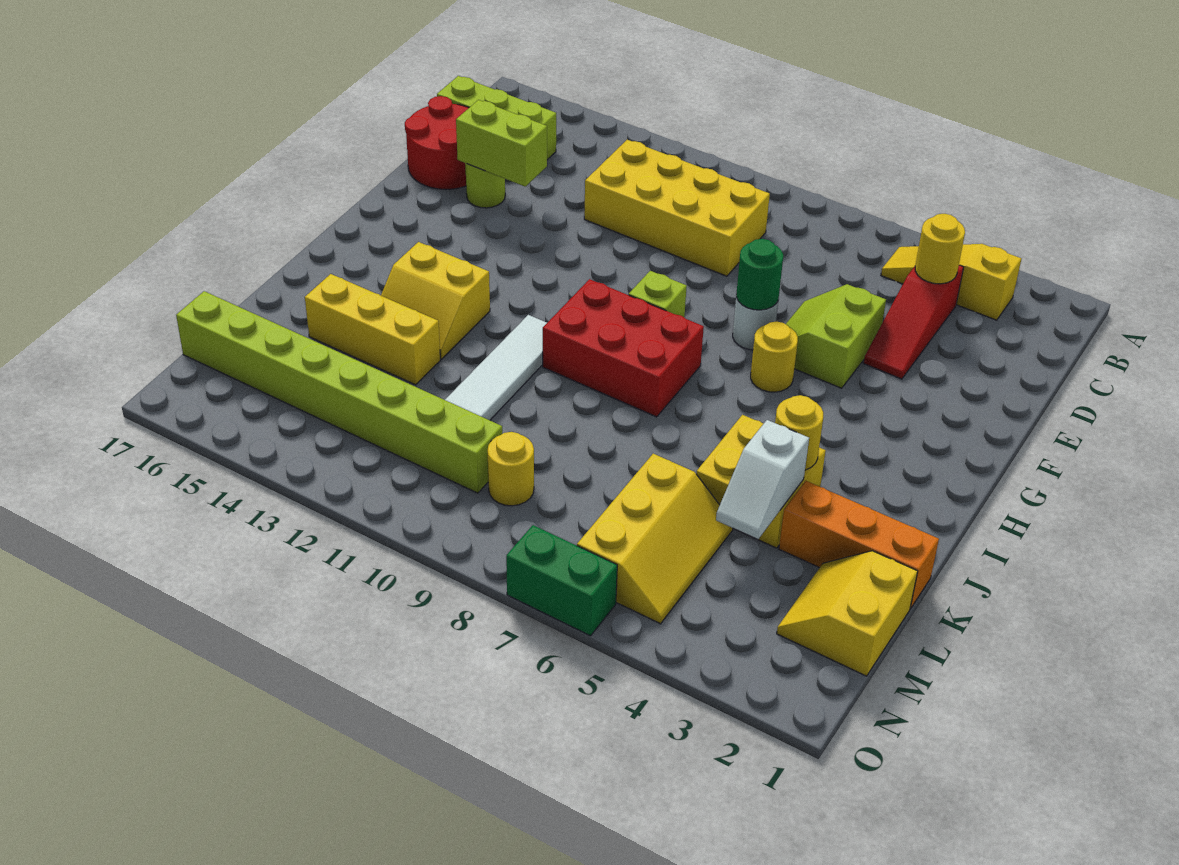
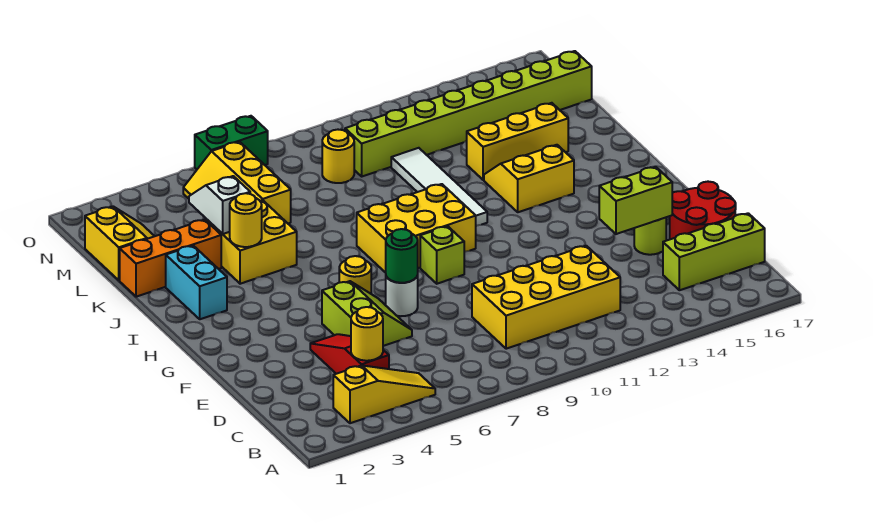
red brick H8:I10 level 1 -> yellow brick H8:I10 level 1
none -> cyan brick I2:J2 level 1

